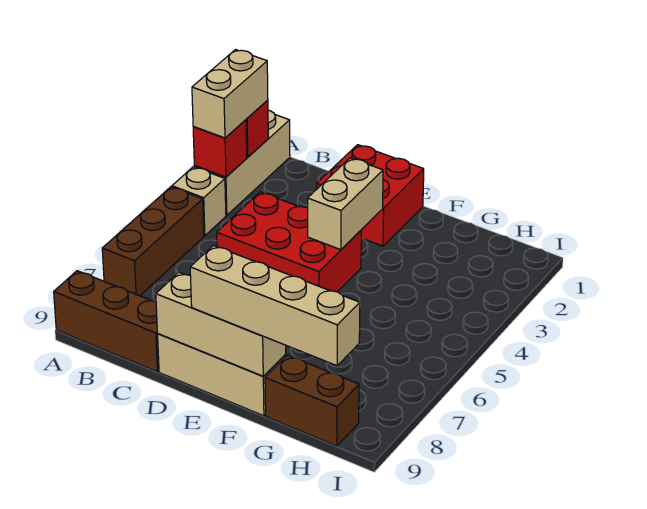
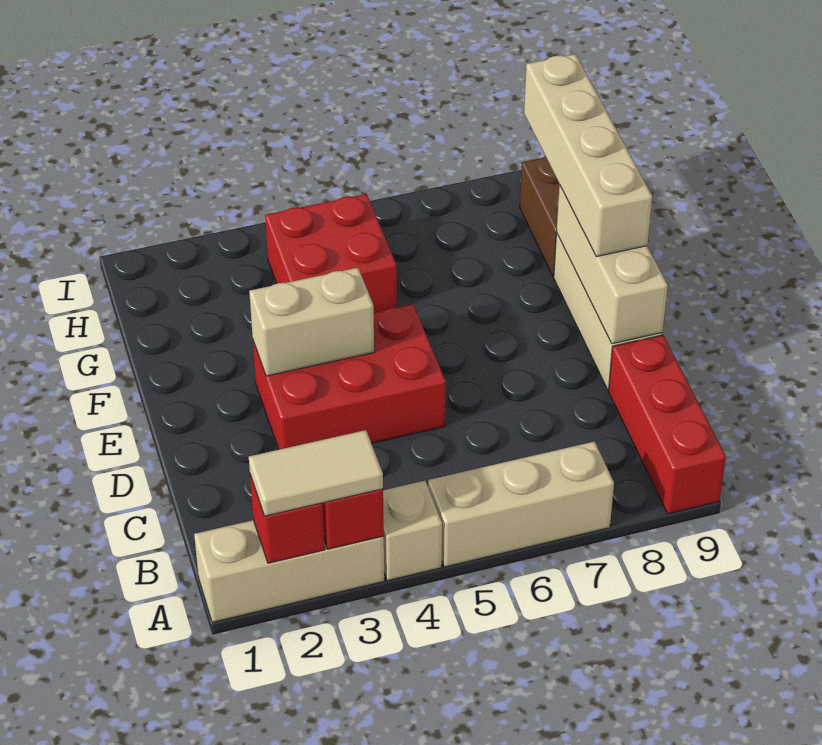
tan brick A2:A3 level 3 -> tan tile A2:A3 level 3
brown brick A5:A7 level 1 -> tan brick A5:A7 level 1
brown brick A9:C9 level 1 -> red brick A9:C9 level 1
red brick C4:E5 level 1 -> red brick D3:E5 level 1
red brick D1:E2 level 1 -> red brick G4:H5 level 1

